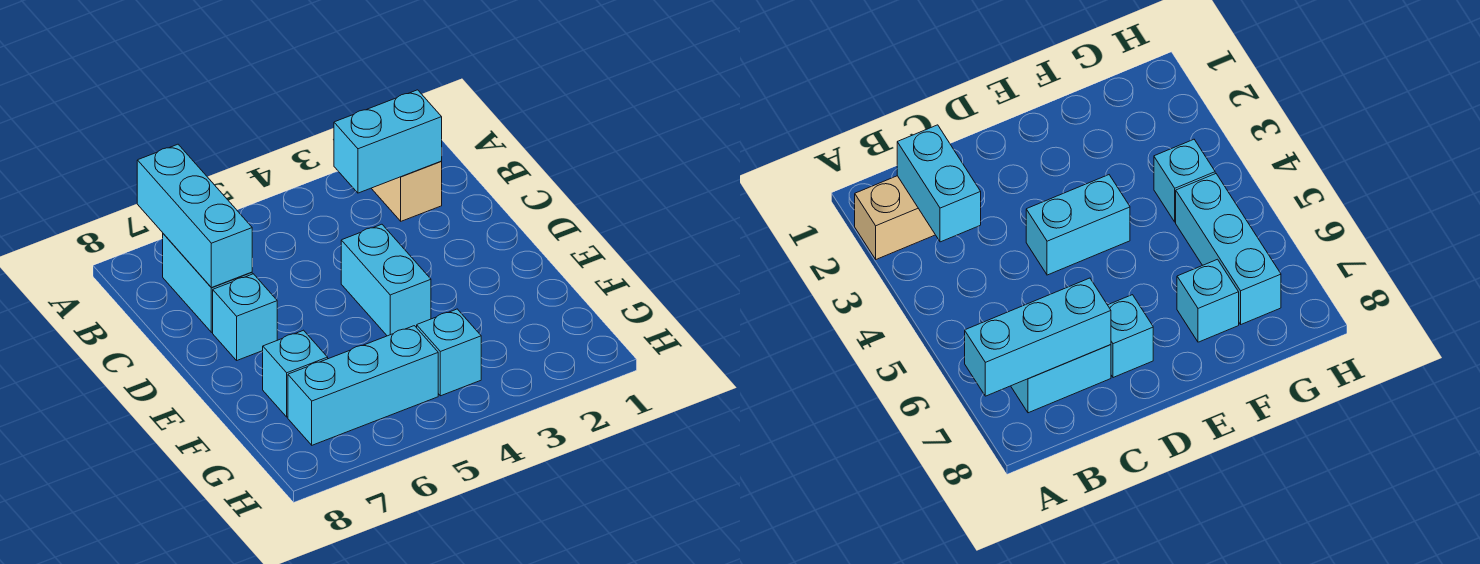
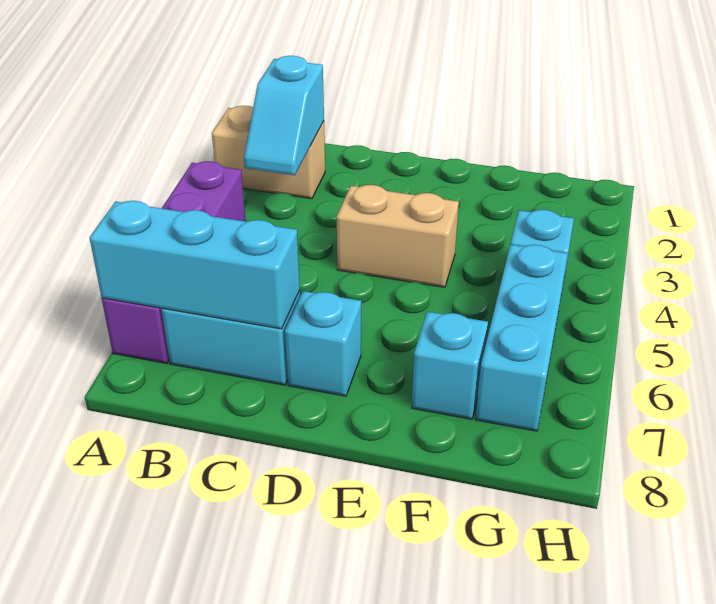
none -> purple brick A4:A7 level 1
cyan brick B2:B3 level 2 -> cyan slope B2:B3 level 2 top 2
cyan brick D4:E4 level 1 -> tan brick D4:E4 level 1

